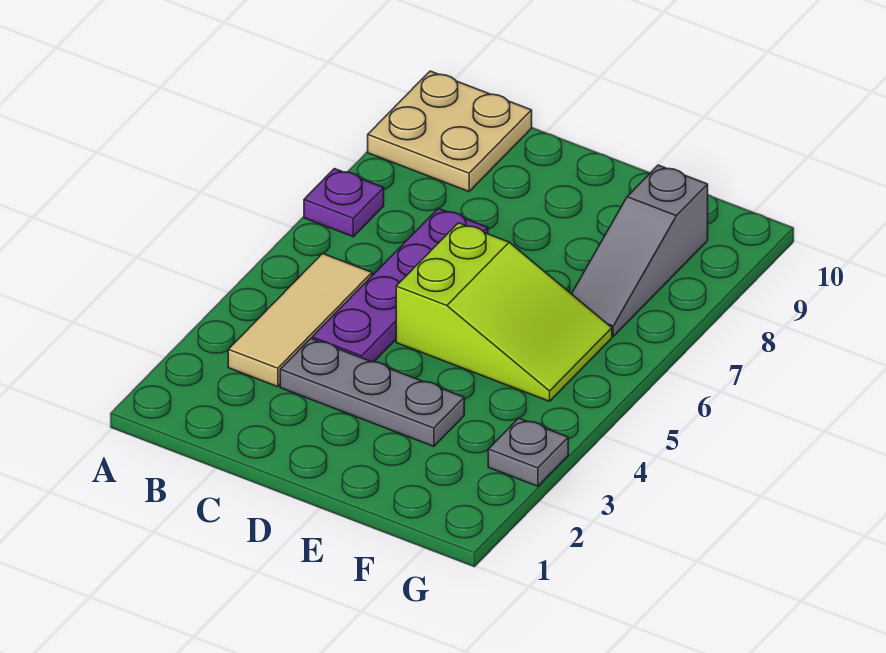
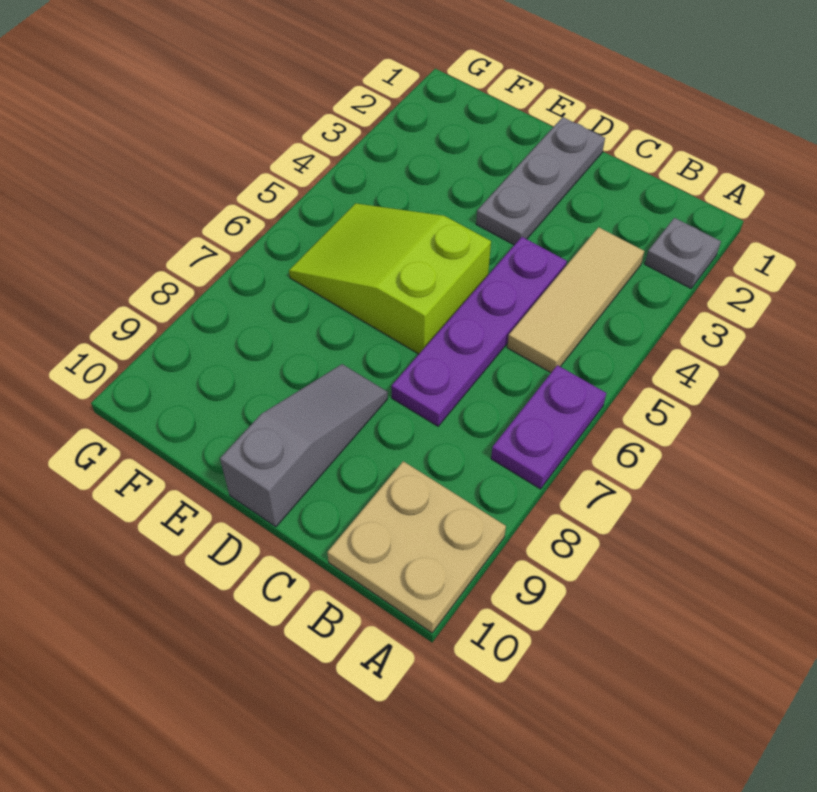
purple plate A7 level 1 -> purple plate A6:A7 level 1
grey plate C3:E3 level 1 -> grey plate D1:D3 level 1
grey slope F7:F9 level 1 top 9 -> grey slope D8:D10 level 1 top 10
grey plate G3 level 1 -> grey plate A2 level 1

